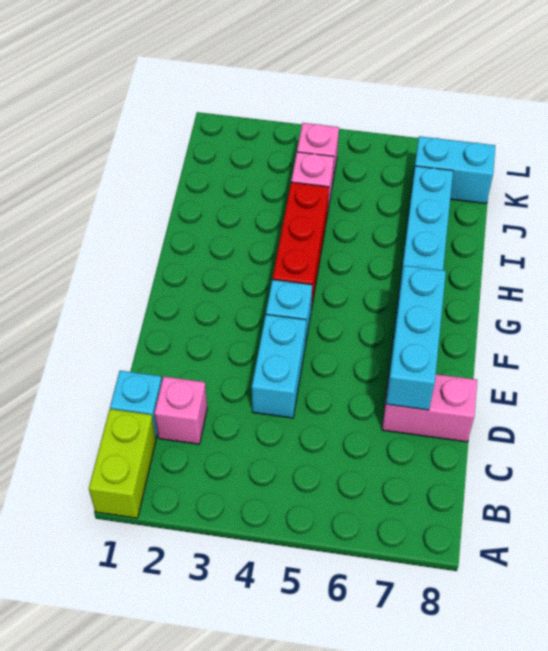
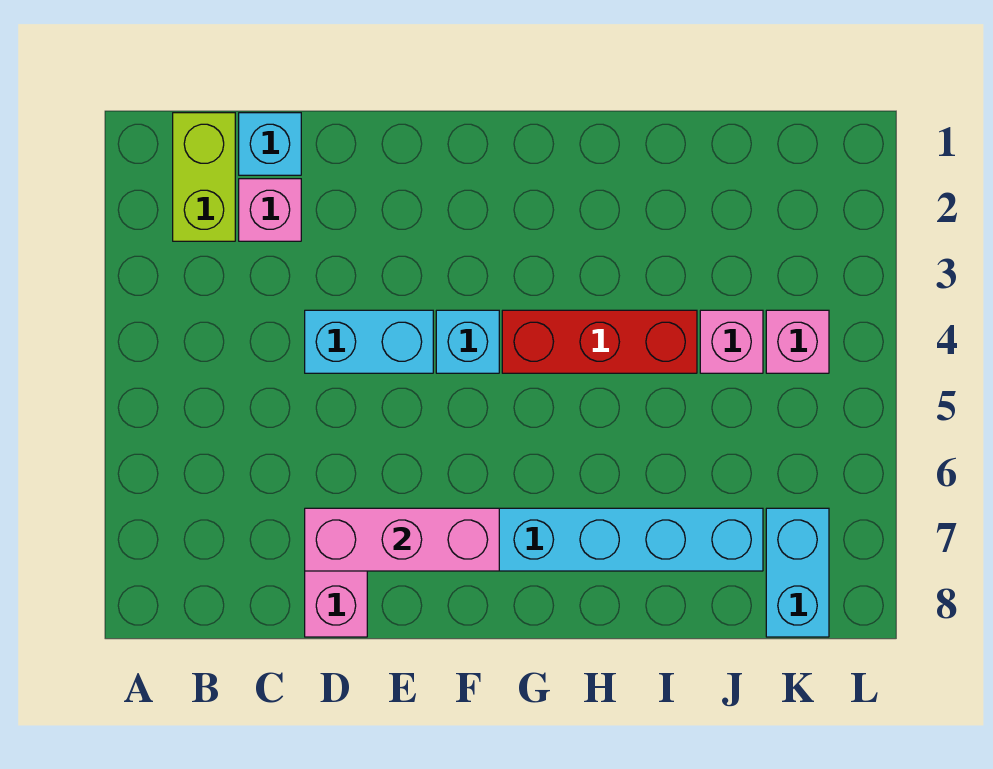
lime brick A1:B1 level 1 -> lime brick B1:B2 level 1
cyan brick D7:F7 level 2 -> pink brick D7:F7 level 2

